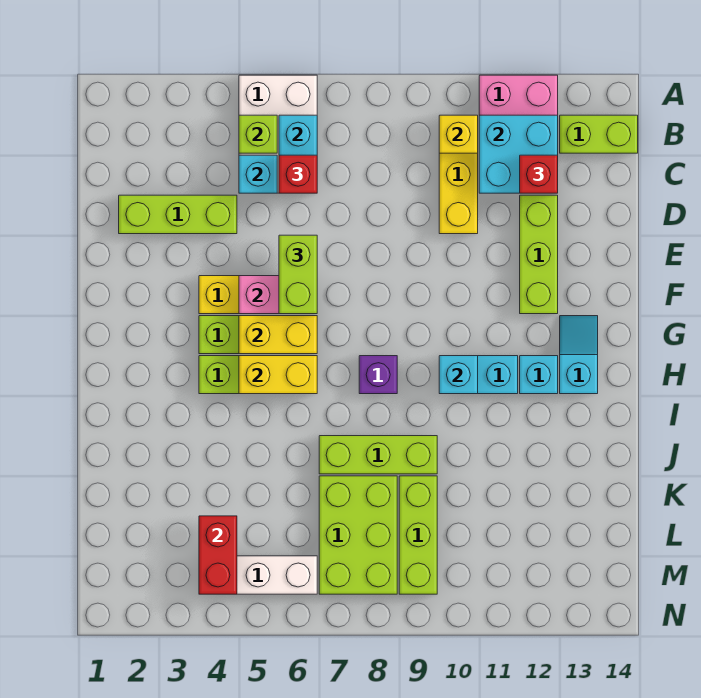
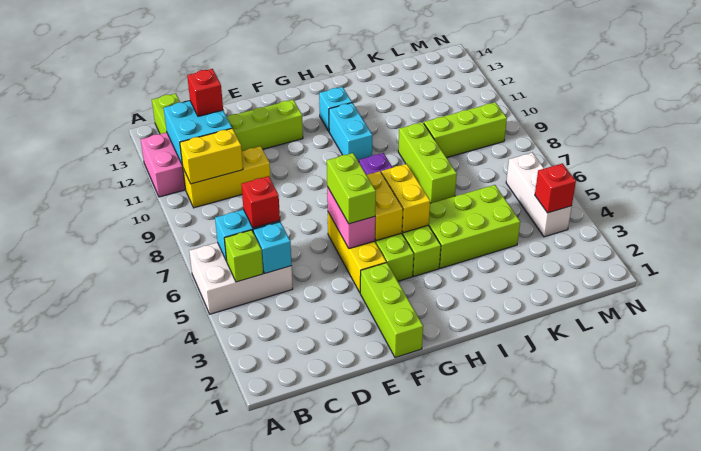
yellow brick B10 level 2 -> yellow brick B10:C10 level 2
lime brick D2:D4 level 1 -> lime brick F1:F3 level 1
lime brick E6:F6 level 3 -> lime brick F5:F6 level 3
cyan slope G13:H13 level 1 top H -> none
cyan brick H10 level 2 -> none
lime brick K7:M8 level 1 -> lime brick I4:K5 level 1
red brick L4:M4 level 2 -> red brick M4 level 2

